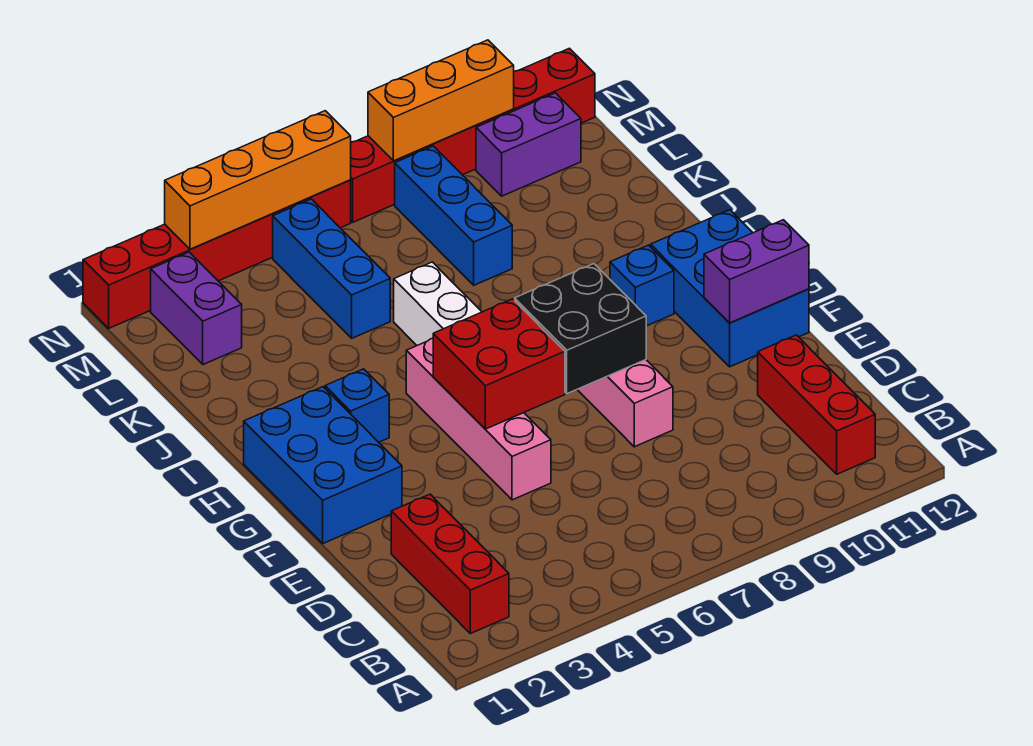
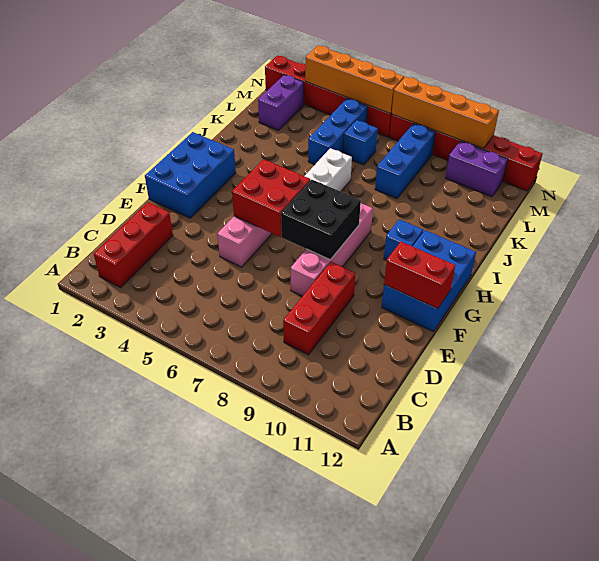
red brick B11:D11 level 1 -> red brick C9:E9 level 1
purple brick F11:F12 level 2 -> red brick F11:F12 level 2
blue brick H3 level 1 -> blue brick L6 level 1
orange brick N8:N10 level 2 -> orange brick N7:N10 level 2

